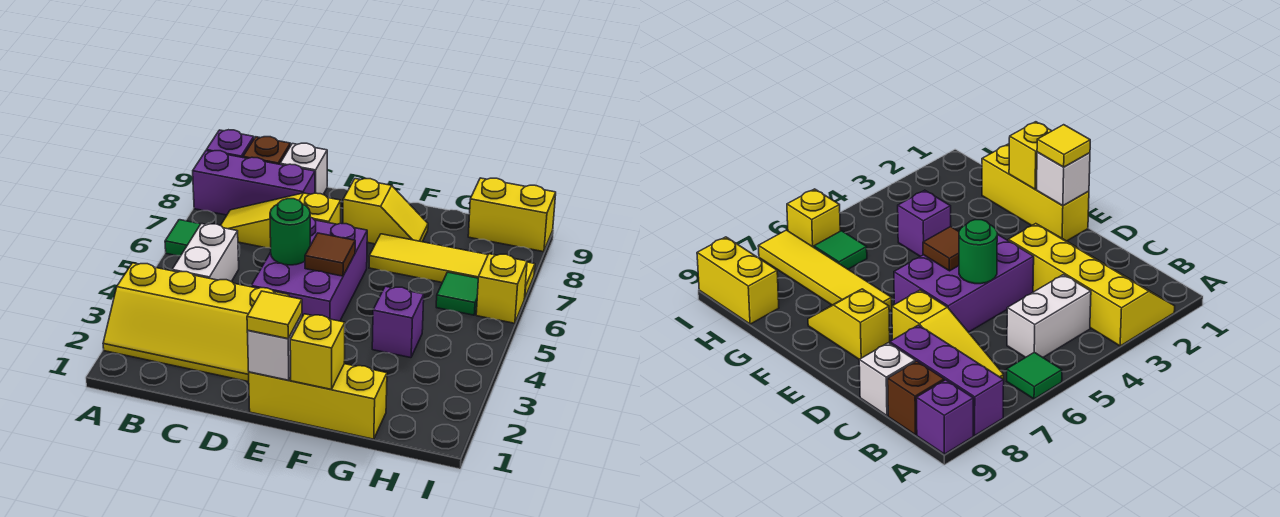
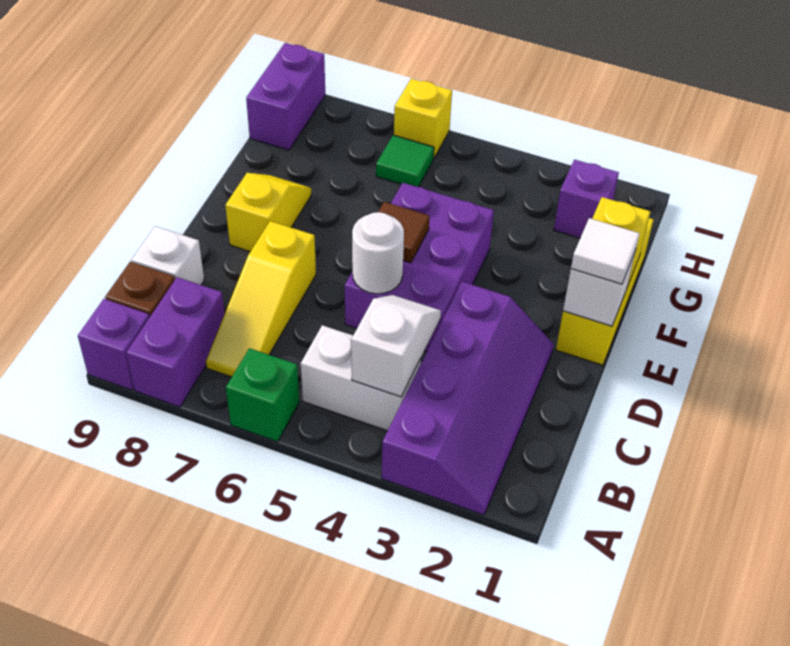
yellow slope A2:D3 level 1 top 3 -> purple slope A2:D3 level 1 top 3
green tile A6 level 1 -> green brick A6 level 1
purple brick A8:C8 level 1 -> purple brick A8:B8 level 1
none -> white slope B4:C4 level 2 top B
purple brick D4:E6 level 1 -> purple brick D4:F5 level 1
green round brick D5 level 2 -> white round brick D5 level 2
yellow tile E1 level 3 -> white tile E1 level 3
yellow tile F7:I7 level 1 -> none
purple brick G4 level 1 -> purple brick H2 level 1
yellow brick H9:I9 level 1 -> purple brick H9:I9 level 1

